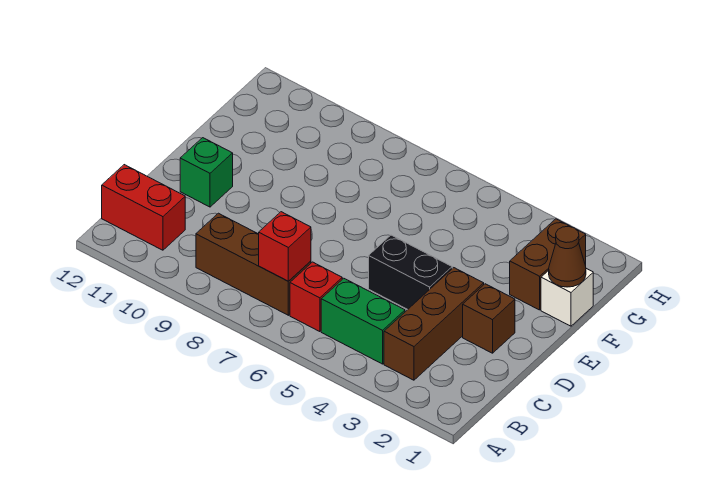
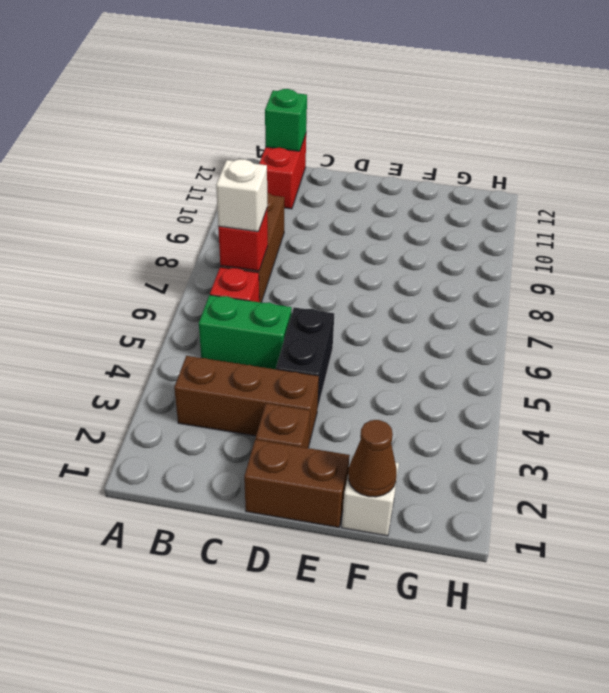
green brick B4:B5 level 1 -> green brick B5:C5 level 1
none -> white brick B7 level 3
green brick D11 level 1 -> green brick B12 level 2
brown brick F2:G2 level 1 -> brown brick D1:E1 level 1

